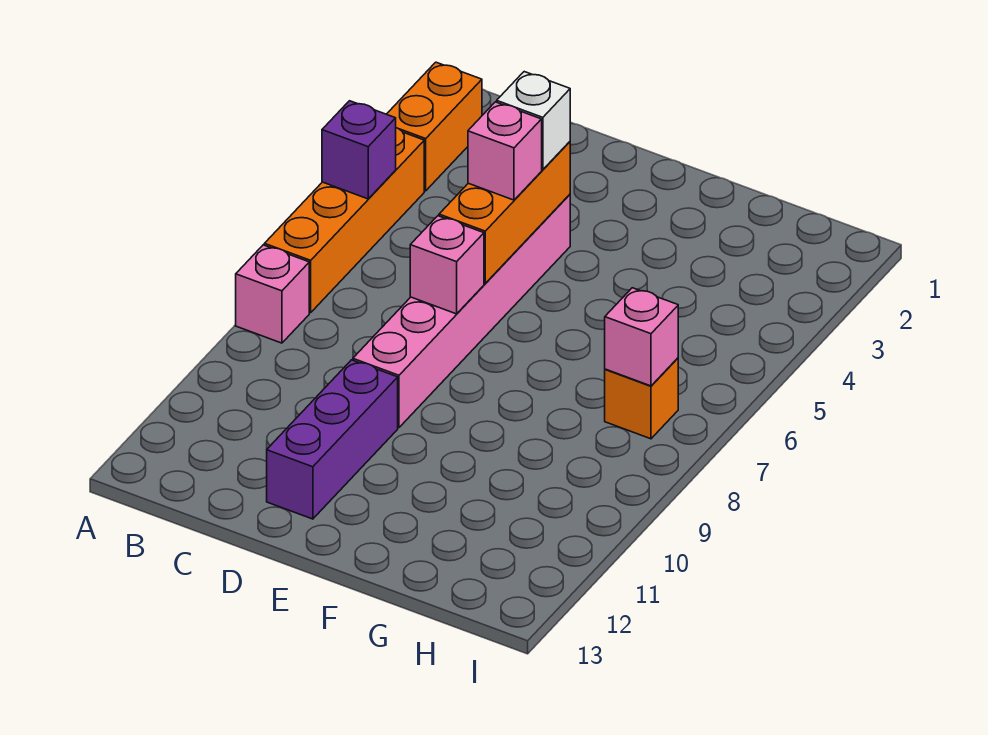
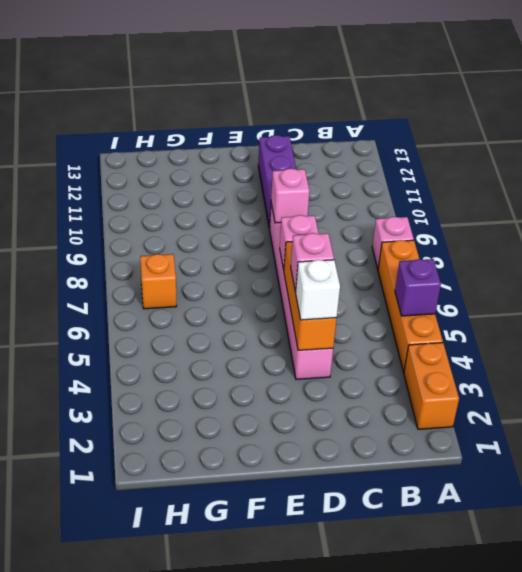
pink brick H7 level 2 -> pink brick D9 level 2

